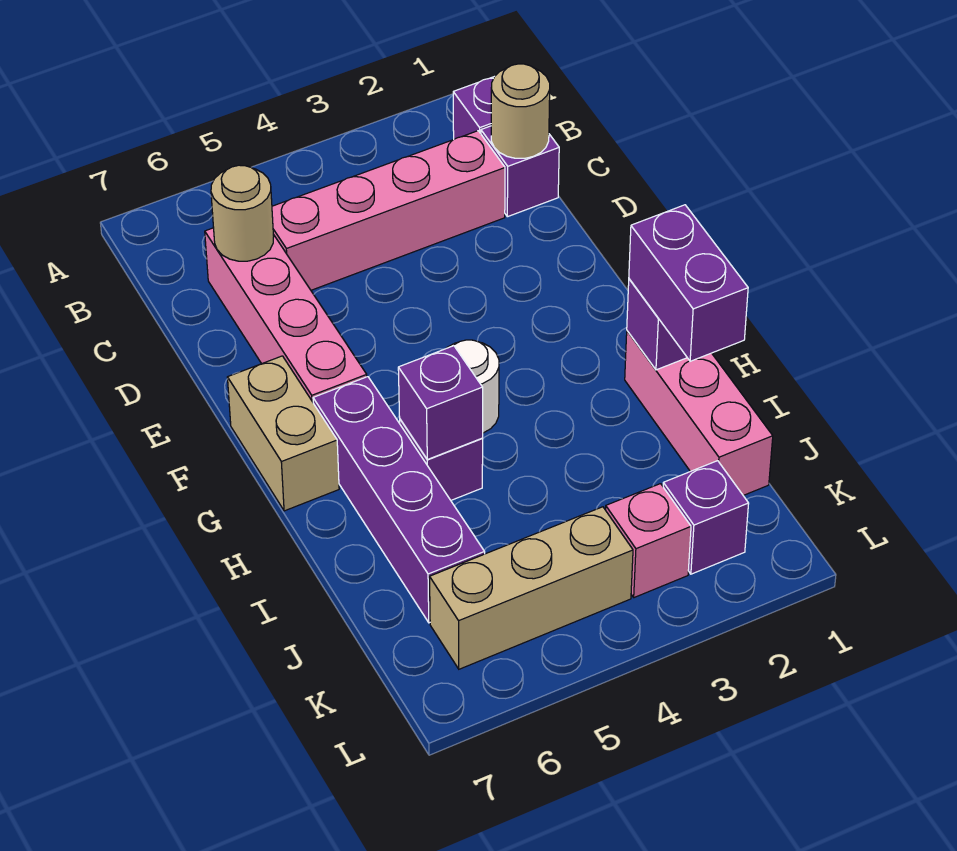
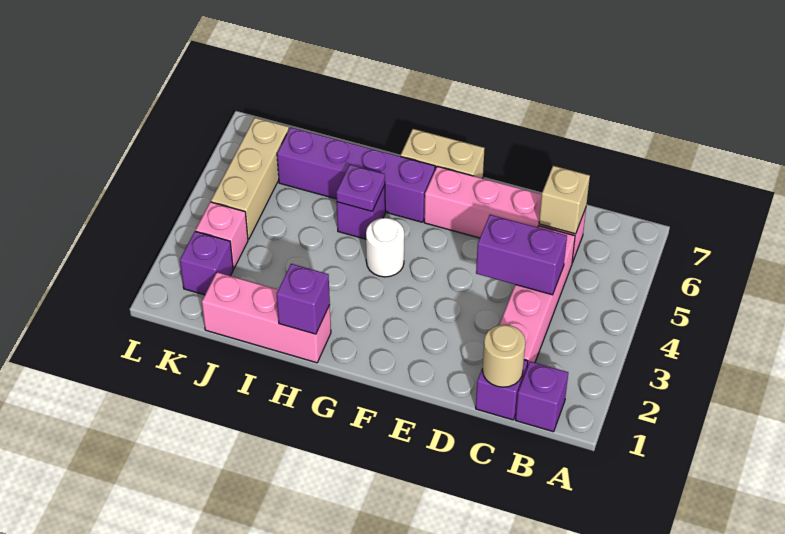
tan round brick C6 level 2 -> tan brick C6 level 2
purple brick H1:I1 level 3 -> purple brick C4:D4 level 2
purple brick H5 level 2 -> purple plate H5 level 2

